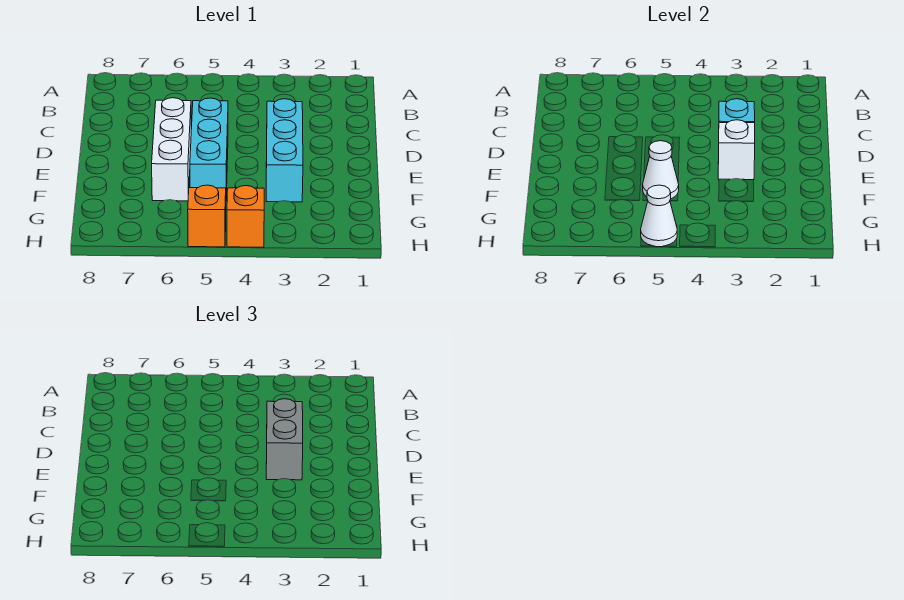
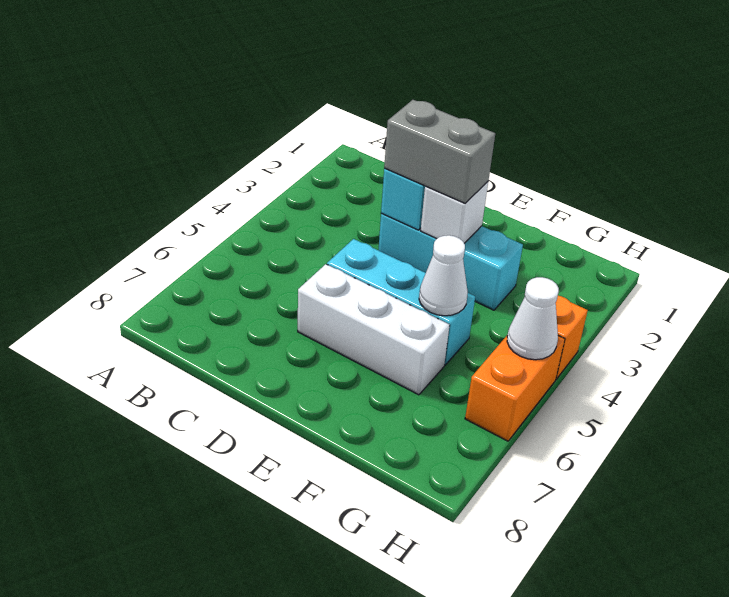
orange brick H5 level 1 -> orange brick H5:H6 level 1

